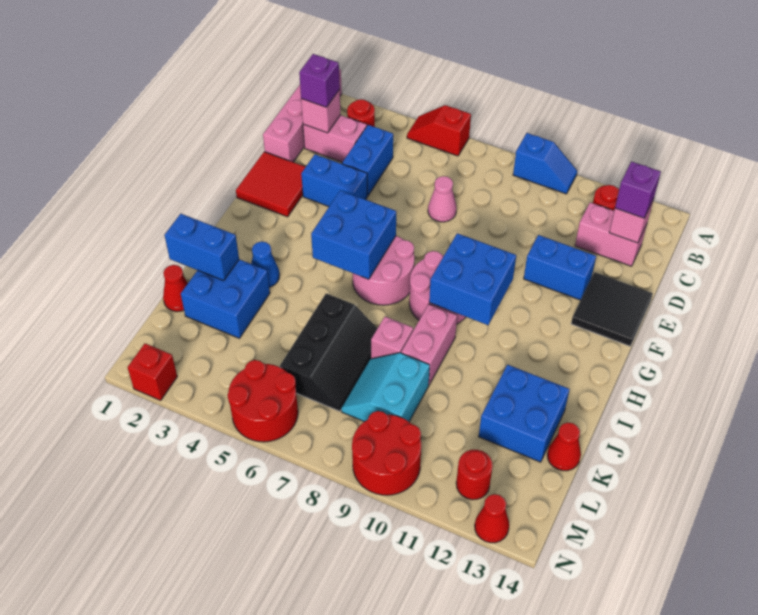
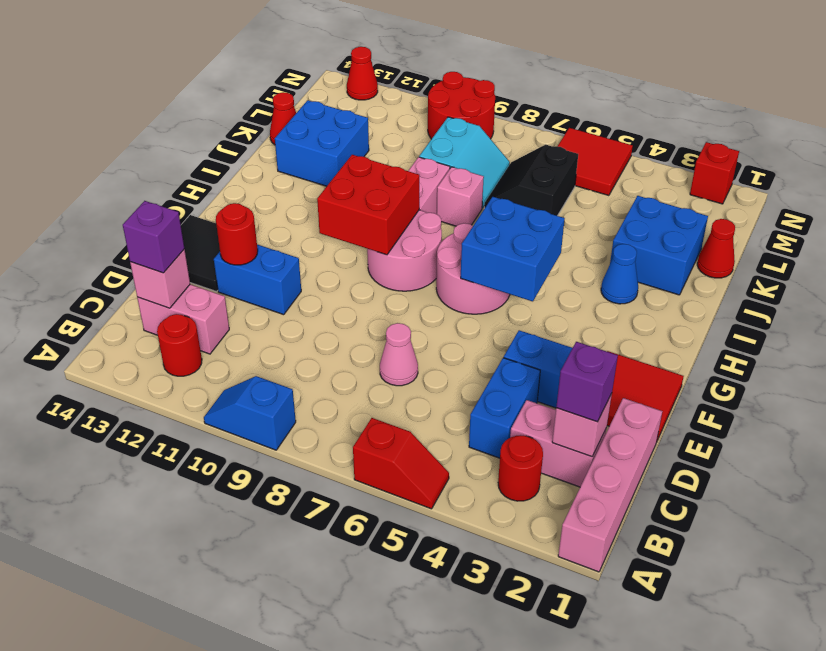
blue brick G9:H10 level 2 -> red brick G9:H10 level 2
blue brick J1:J2 level 2 -> none
black slope J6:L7 level 1 top 6 -> black slope K6:L7 level 1 top 6
red round brick M5:N6 level 1 -> red tile M5:N6 level 1
red round brick M12 level 1 -> red round brick E12 level 2

